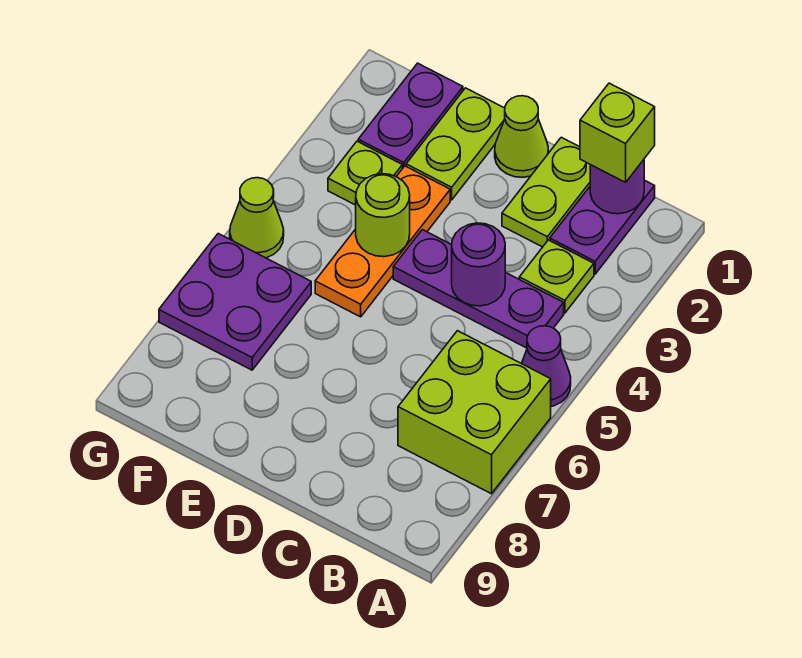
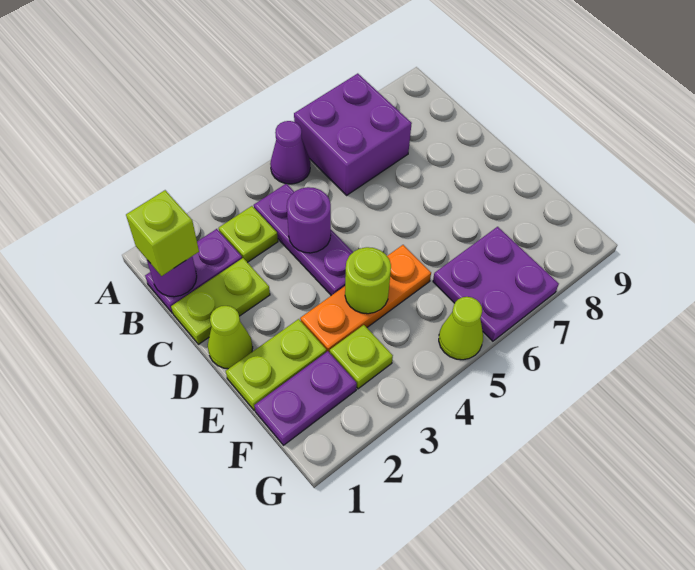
lime brick A6:B7 level 1 -> purple brick A6:B7 level 1

